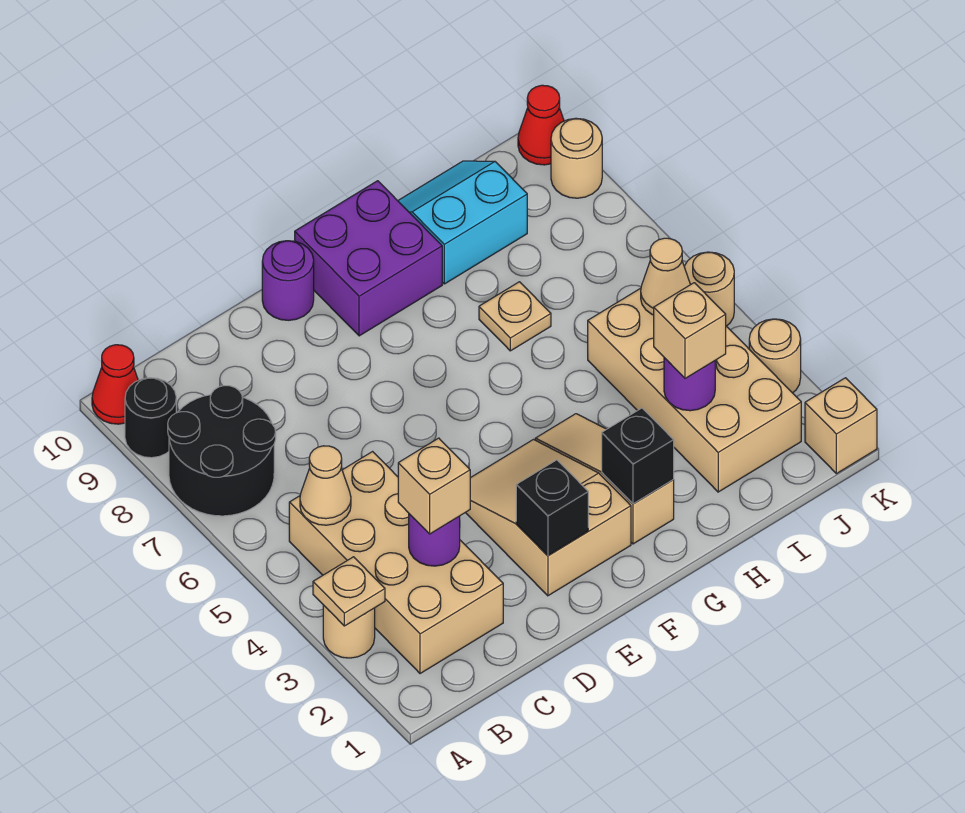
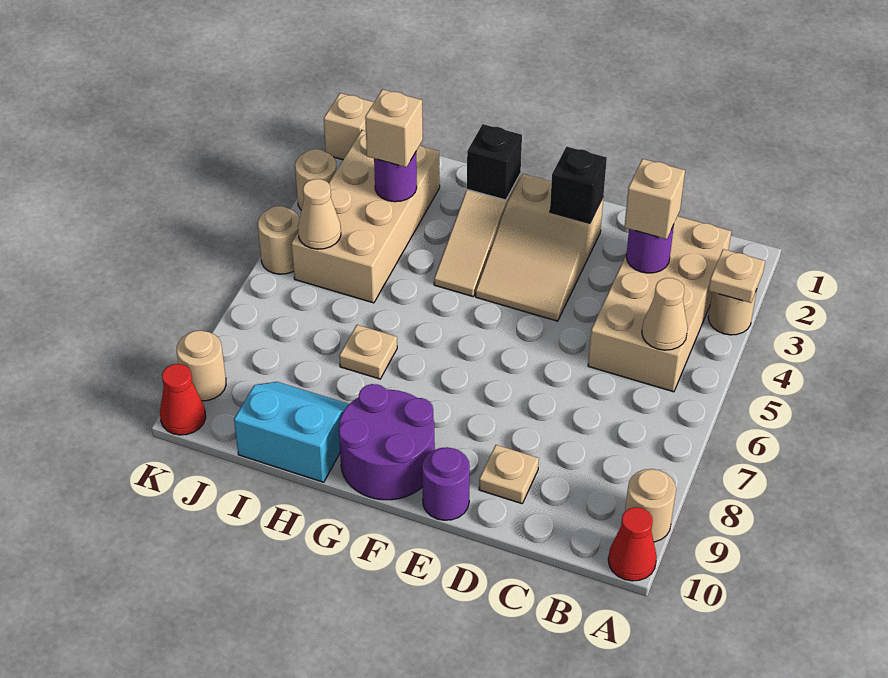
black round brick A7:B8 level 1 -> none
black round brick A9 level 1 -> tan round brick A9 level 1
none -> tan plate D9 level 1
purple brick F9:G10 level 1 -> purple round brick F9:G10 level 1
cyan slope H9:I10 level 1 top 9 -> cyan slope H9:I10 level 1 top 10

